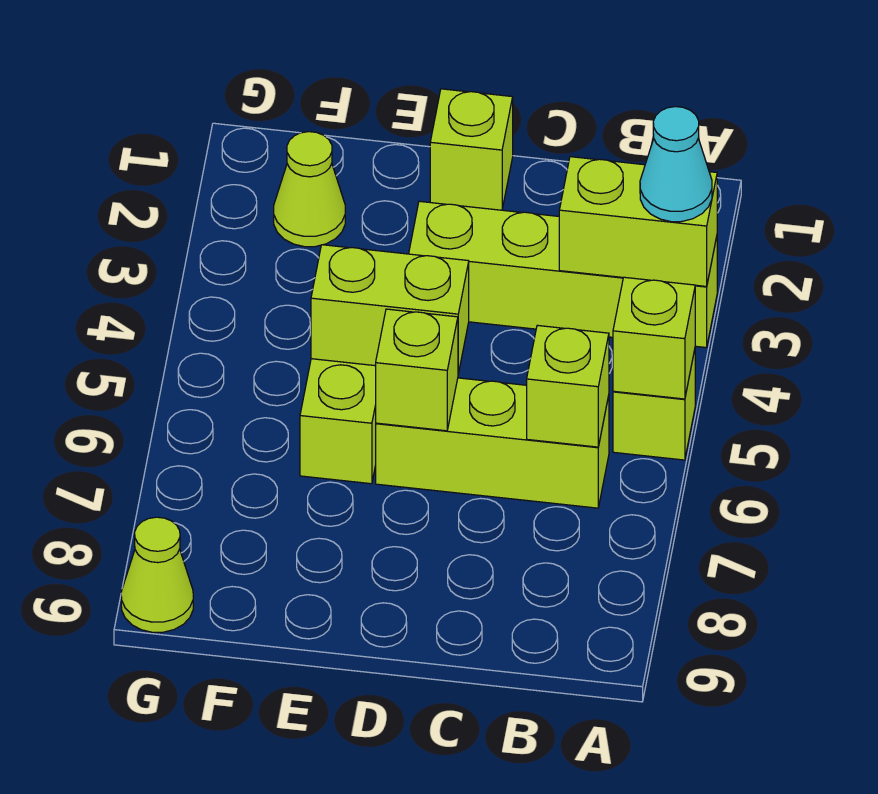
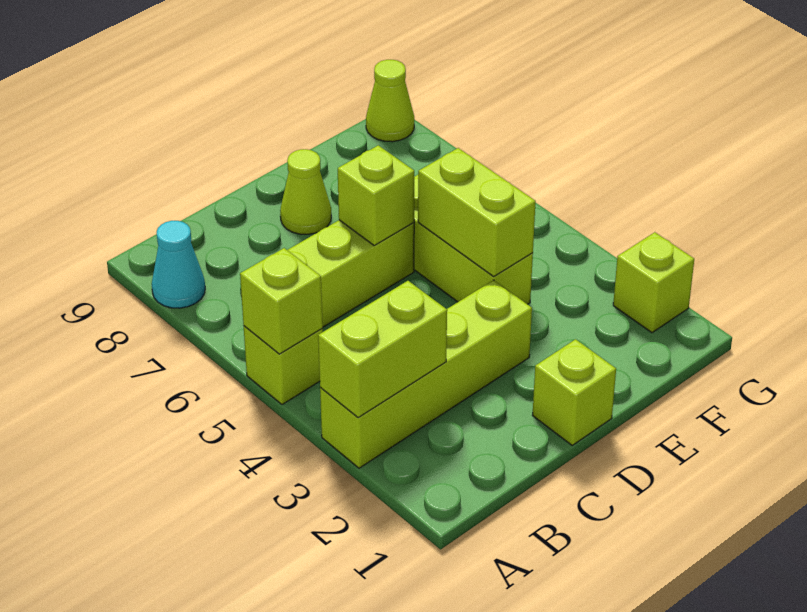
cyan cone A3 level 3 -> cyan cone A8 level 1
lime brick B6 level 2 -> lime brick G2 level 1
lime brick D5:E5 level 2 -> lime brick E4:E5 level 2
lime cone F2 level 1 -> lime cone D8 level 1

